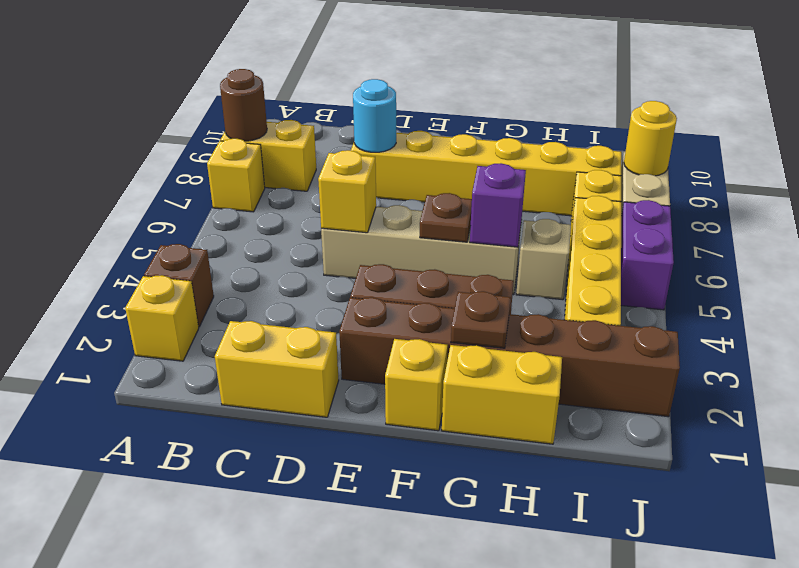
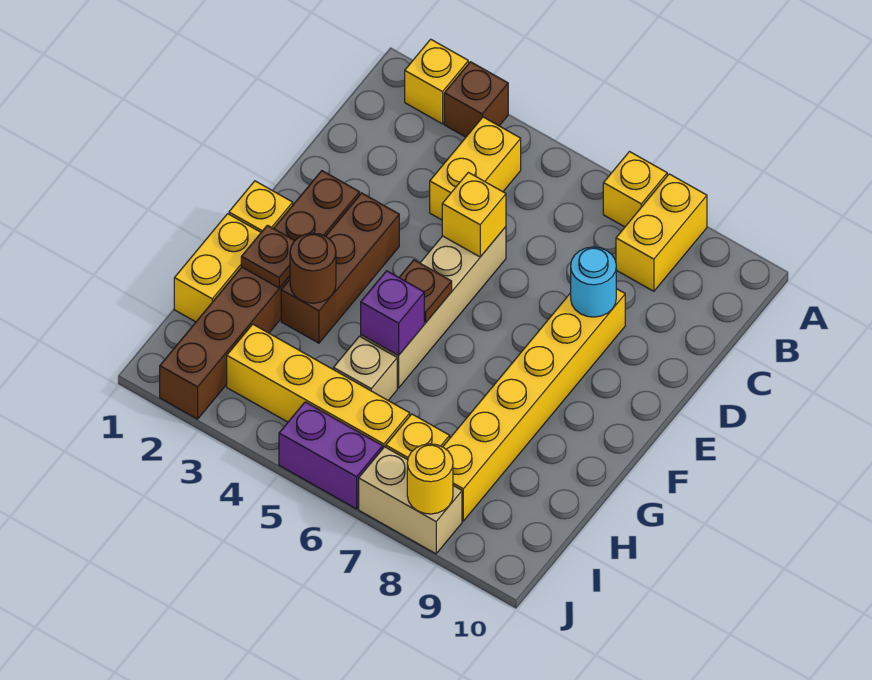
brown round brick A8 level 2 -> brown round brick G3 level 2
yellow brick C1:D1 level 1 -> yellow brick B4:C4 level 1

